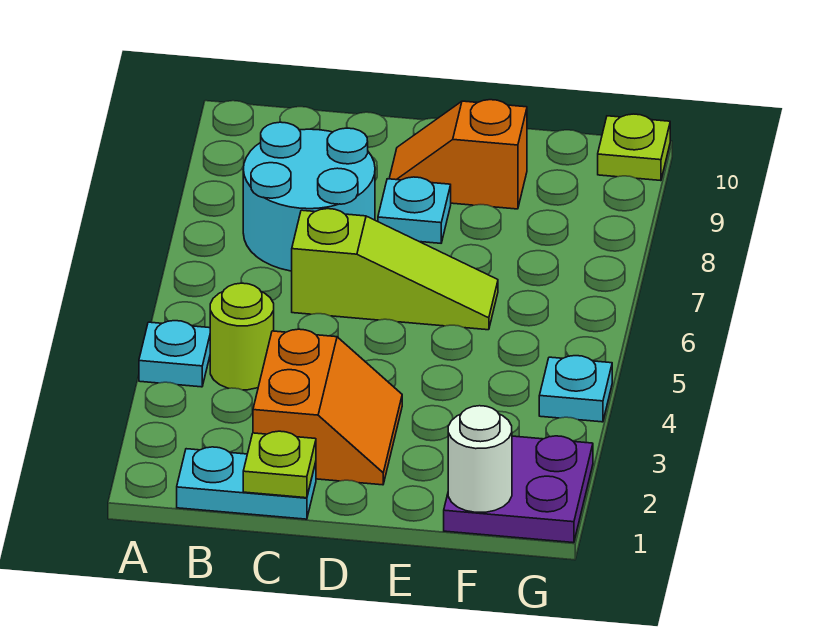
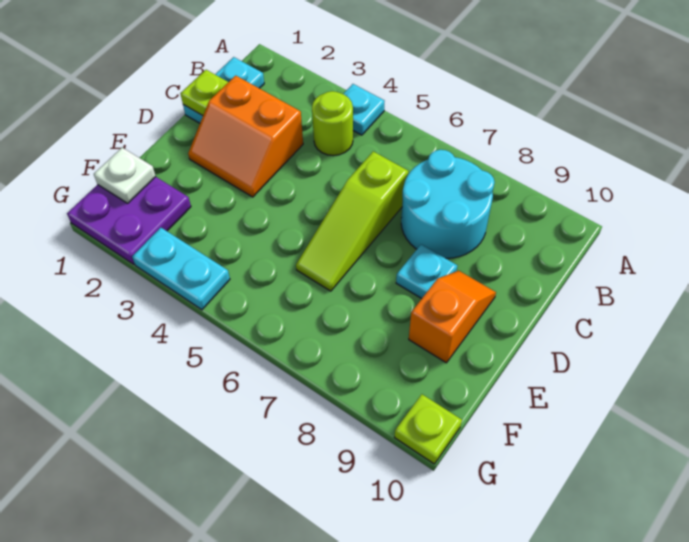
white round brick F1 level 2 -> white plate F1 level 2
cyan plate G4 level 1 -> cyan plate G3:G4 level 1

